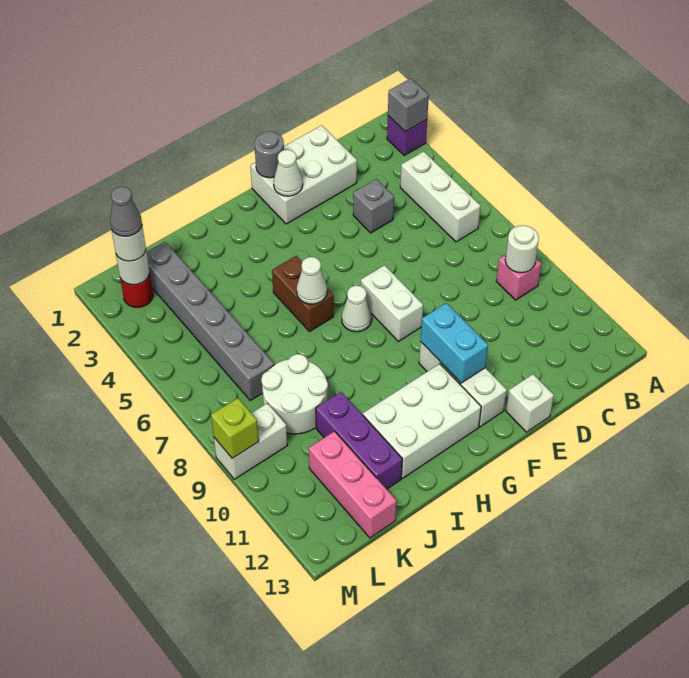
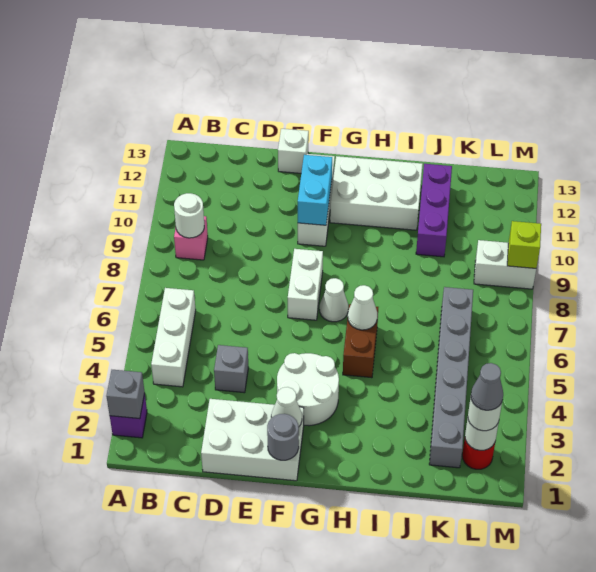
white round brick J8:K9 level 1 -> white round brick F3:G4 level 1
pink brick K11:K13 level 1 -> none

